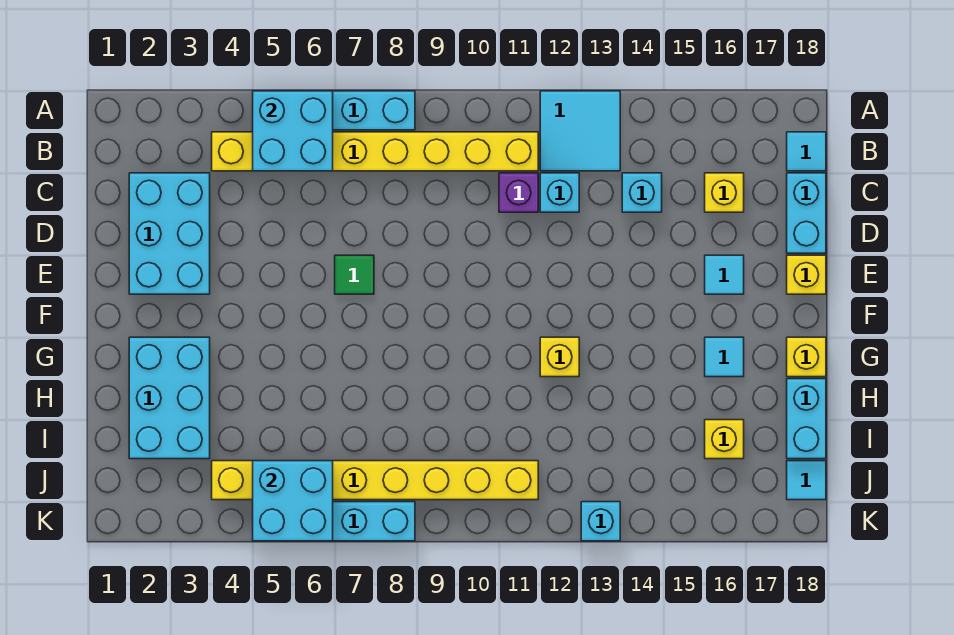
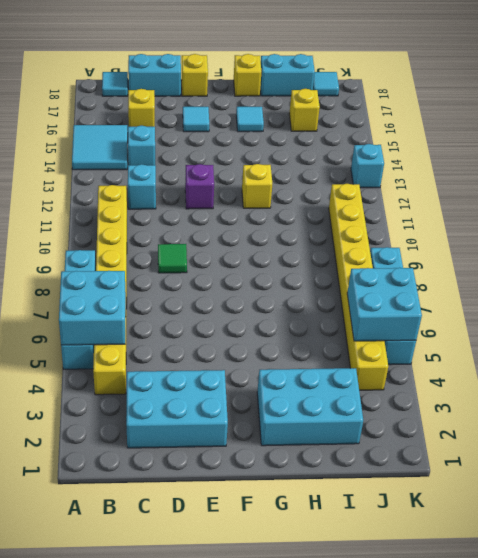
cyan tile A12:B13 level 1 -> cyan tile A14:B15 level 1
purple brick C11 level 1 -> purple brick E12 level 1
green tile E7 level 1 -> green tile D9 level 1

